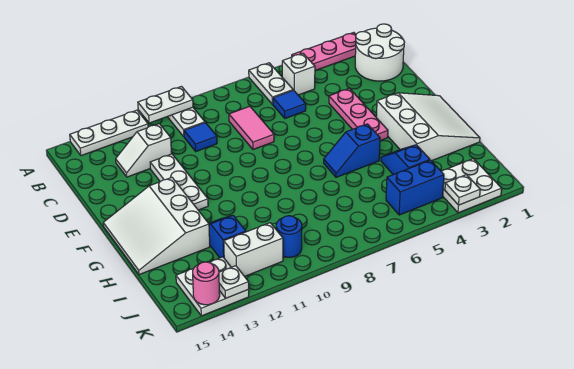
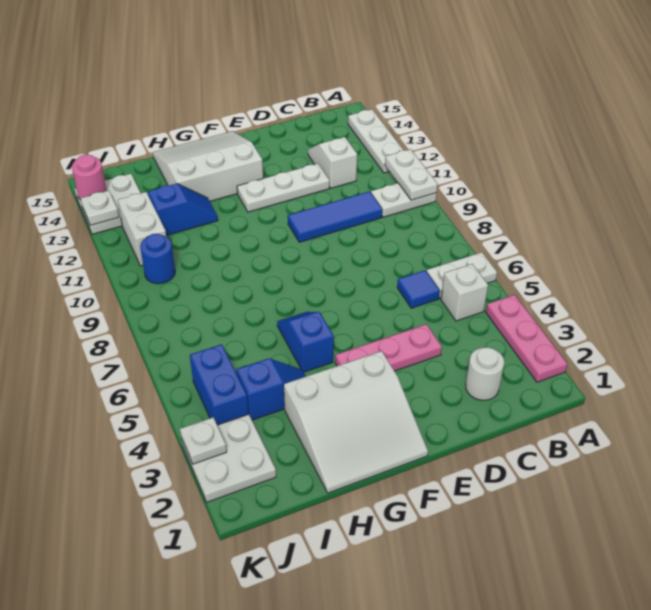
white round brick B1:C2 level 1 -> white round brick C2 level 1
pink tile C8:D8 level 1 -> none
blue tile C10 level 1 -> blue tile C10:E10 level 1

